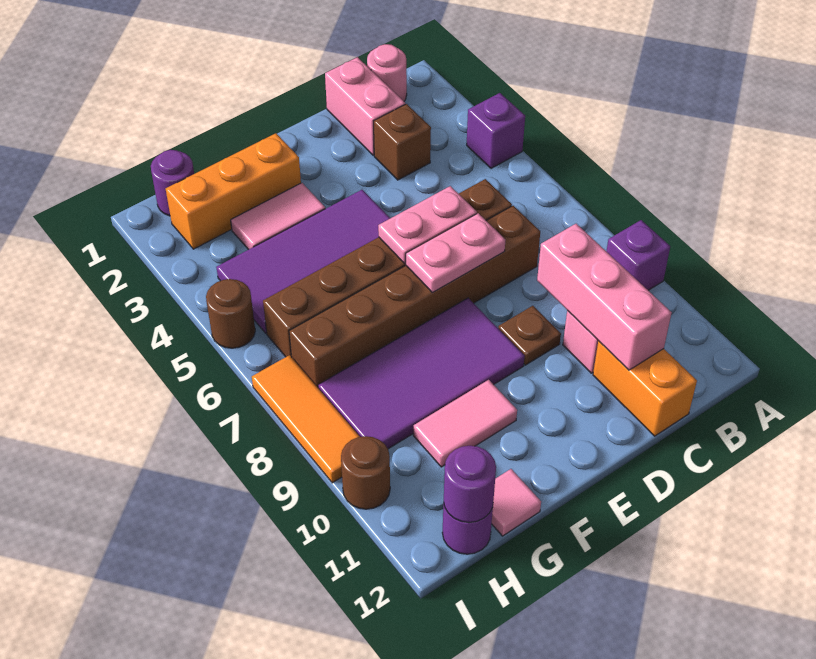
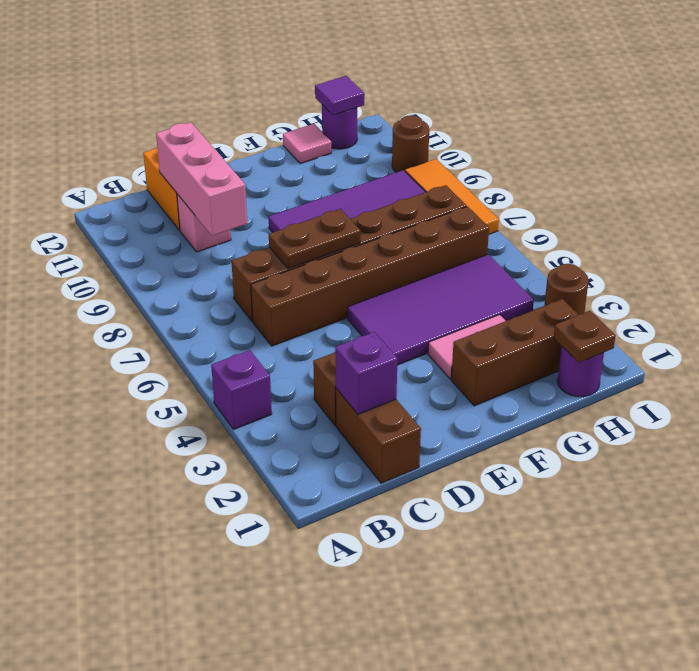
purple brick A9 level 1 -> purple brick C2 level 2
pink round brick B1 level 1 -> none
pink brick C1:C2 level 1 -> brown brick C1:C2 level 1
pink plate D6:E6 level 2 -> none
pink plate D7:E7 level 2 -> brown plate D7:E7 level 2
brown plate D9 level 1 -> brown plate H1 level 2
orange brick F2:H2 level 1 -> brown brick F2:H2 level 1
pink tile F10:G10 level 1 -> none
purple round brick H12 level 2 -> purple tile H12 level 2
brown round brick I5 level 1 -> brown round brick I3 level 1

